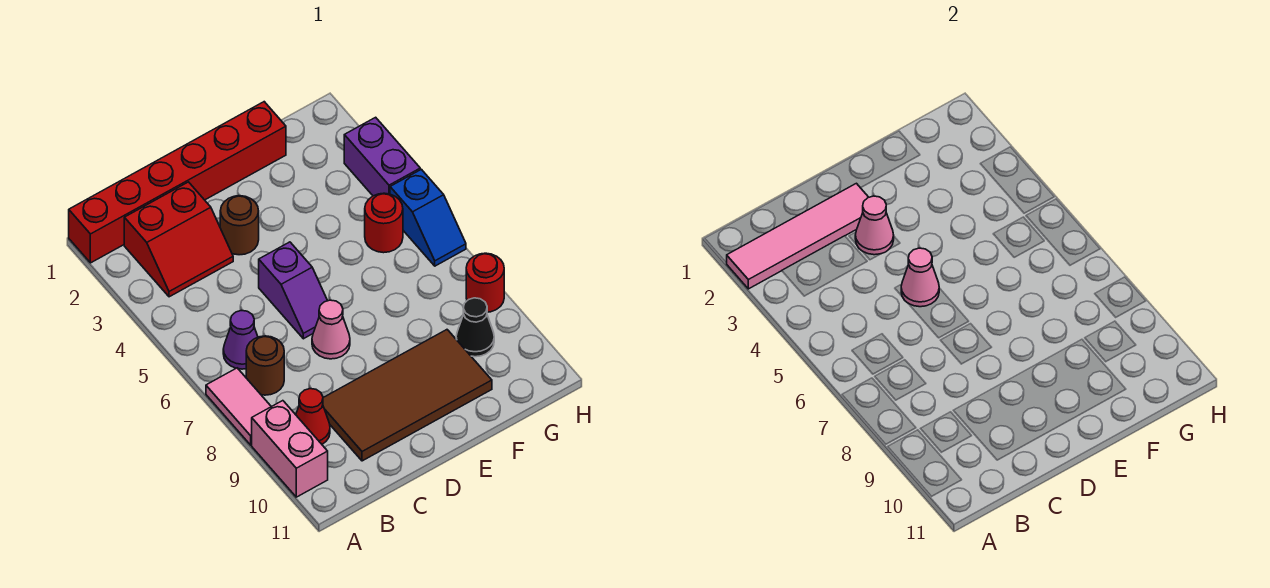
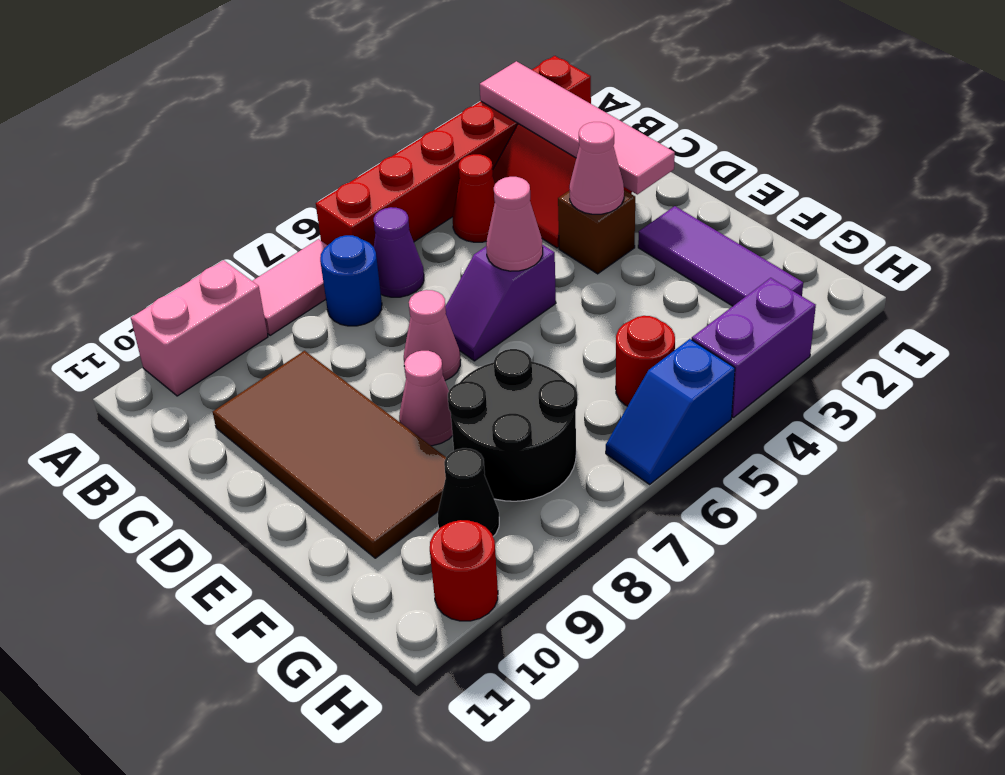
red brick A1:F1 level 1 -> red brick A1:A6 level 1
brown round brick B7 level 1 -> blue round brick B7 level 1
red cone B9 level 1 -> red cone B4 level 1
brown round brick D3 level 1 -> brown brick D3 level 1
none -> purple tile E2:G2 level 1
none -> pink cone E8 level 1
none -> black round brick F7:G8 level 1
red round brick H8 level 1 -> red round brick H10 level 1

